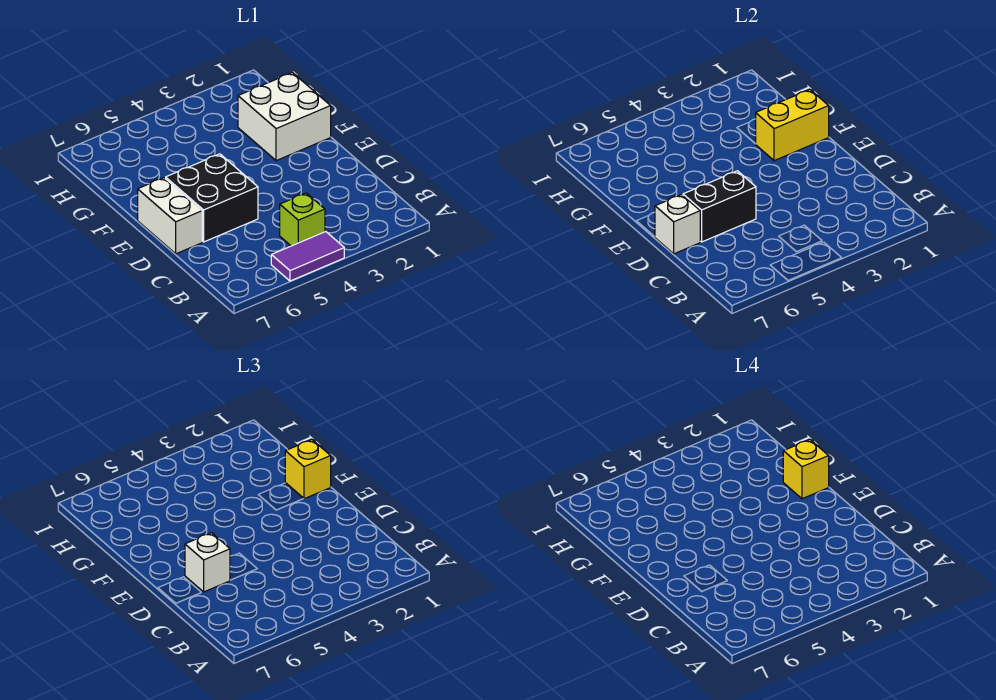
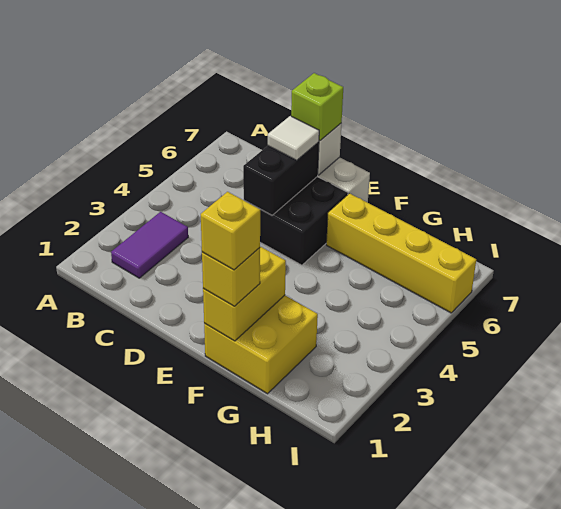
purple tile A4:A5 level 1 -> purple tile B2:B3 level 1
lime brick B4 level 1 -> lime brick D7 level 3
white brick D6 level 3 -> white tile D6 level 3
white brick F1:G2 level 1 -> yellow brick F1:G2 level 1
none -> yellow brick F6:I6 level 1

